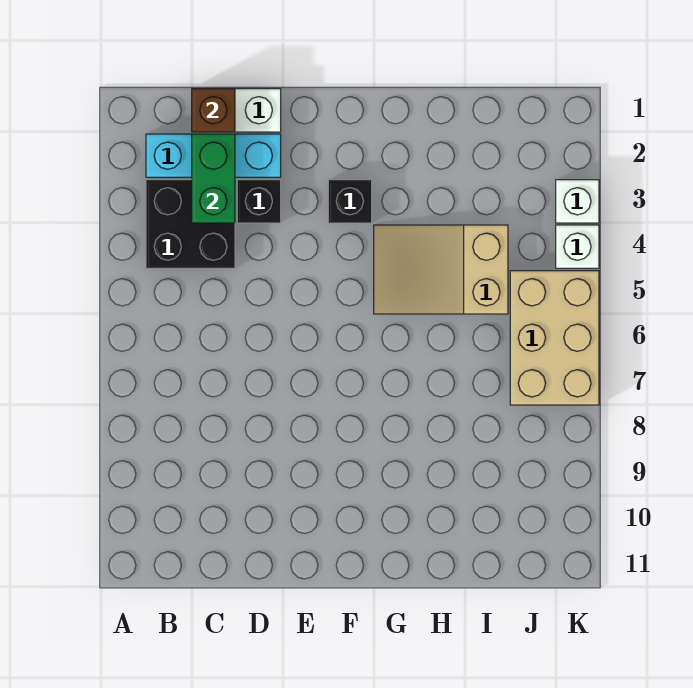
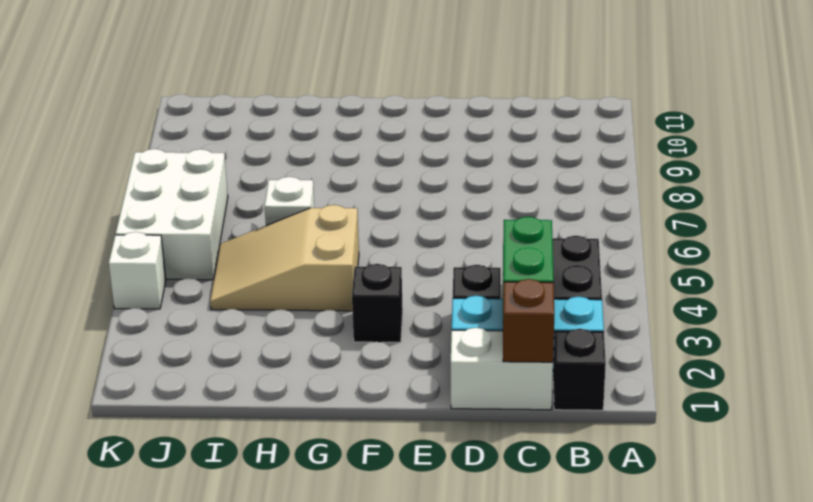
none -> black brick B1 level 1
tan slope G4:I5 level 1 top I -> tan slope G4:I5 level 1 top G
tan brick J5:K7 level 1 -> white brick J5:K7 level 1
white brick K3 level 1 -> white brick H6 level 1

